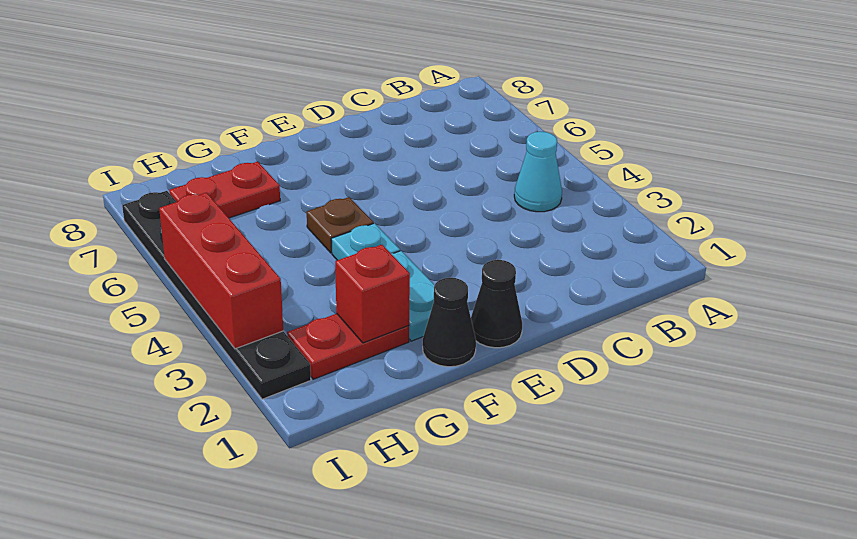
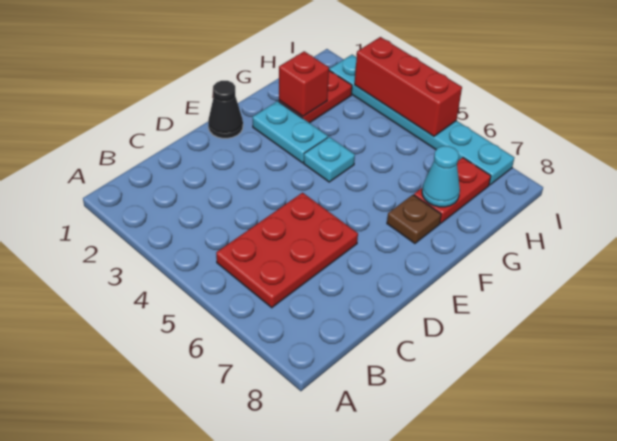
cyan cone B4 level 1 -> cyan cone G7 level 2
none -> red plate B5:D6 level 1
black cone F1 level 1 -> none
brown plate F5 level 1 -> brown plate F7 level 1
black plate I2:I7 level 1 -> cyan plate I2:I7 level 1

